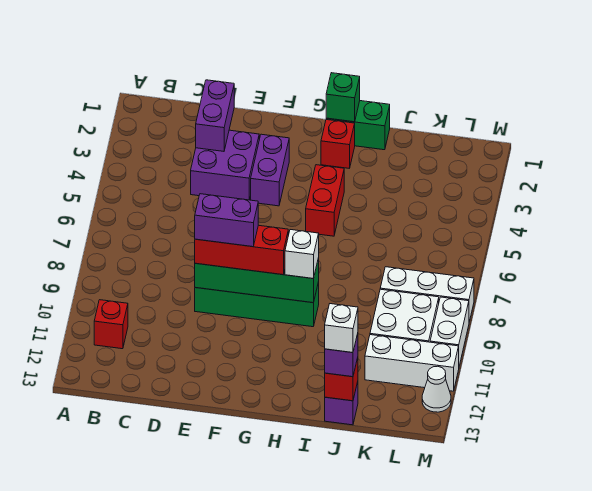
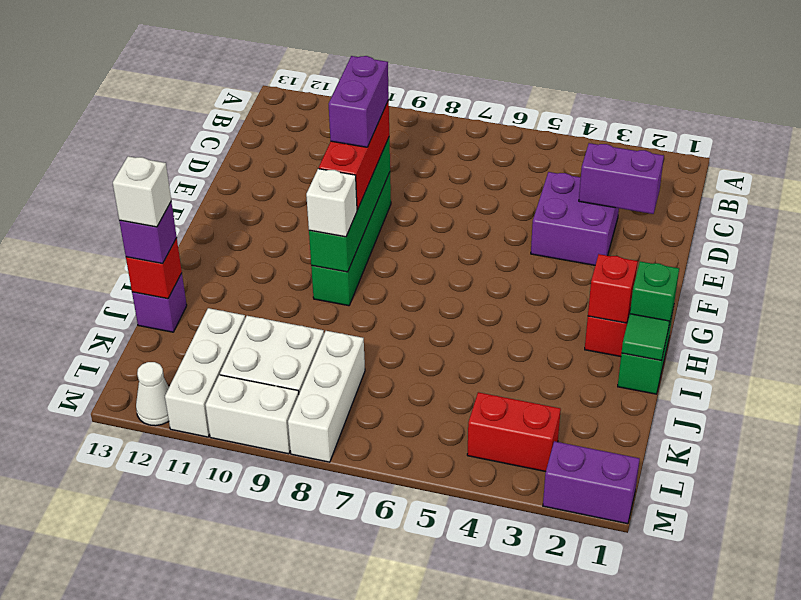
red brick B11 level 1 -> red brick H2 level 2
purple brick F3:F4 level 1 -> purple brick M1:M2 level 1
red brick H4:H5 level 1 -> red brick L3:L4 level 1
none -> green tile I1 level 2

